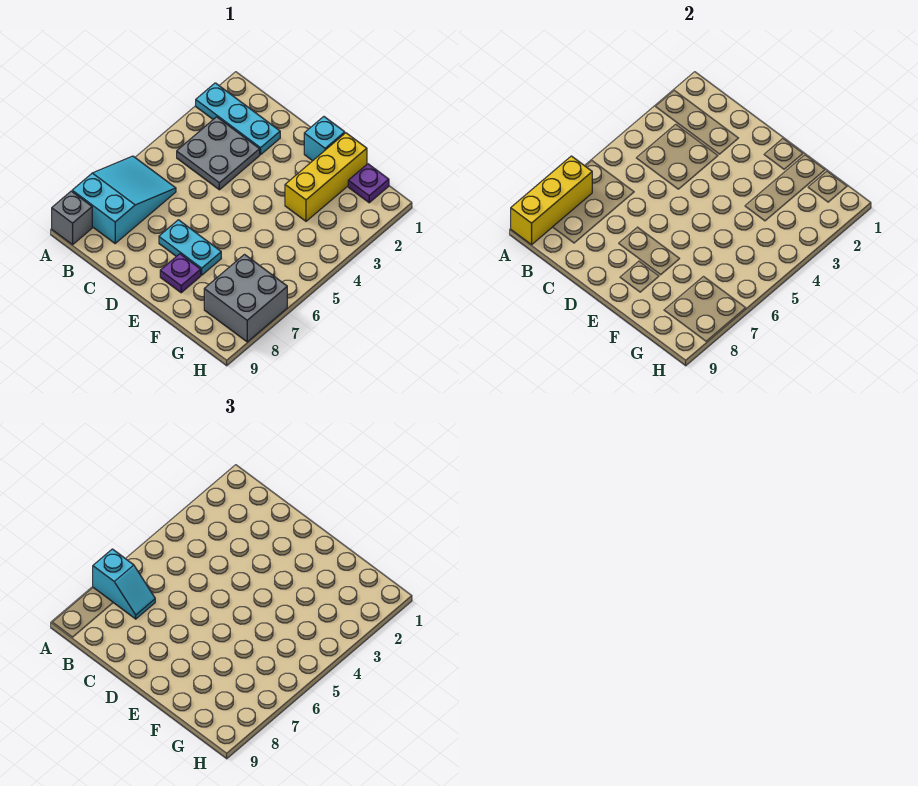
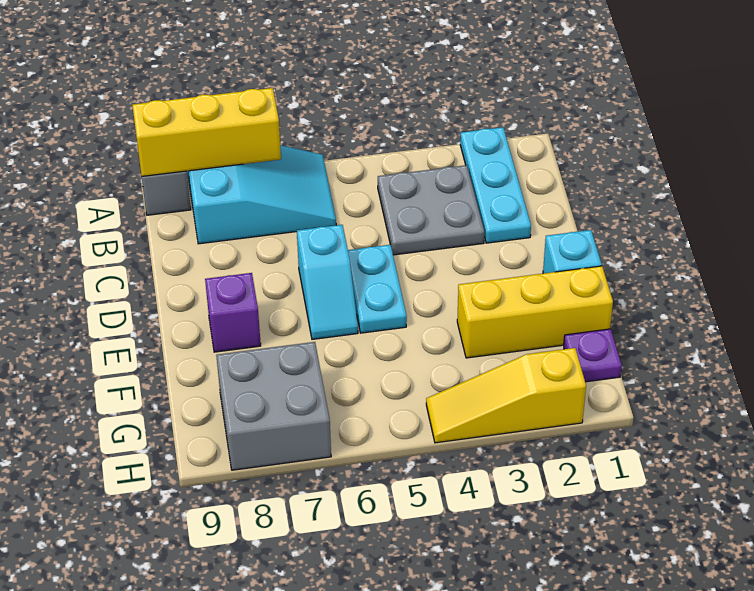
cyan slope A7:B7 level 3 top A -> cyan slope D6:E6 level 1 top D
cyan plate D7:E7 level 1 -> cyan plate D5:E5 level 1
purple plate E8 level 1 -> purple brick E8 level 1
none -> yellow slope H2:H4 level 1 top 2

